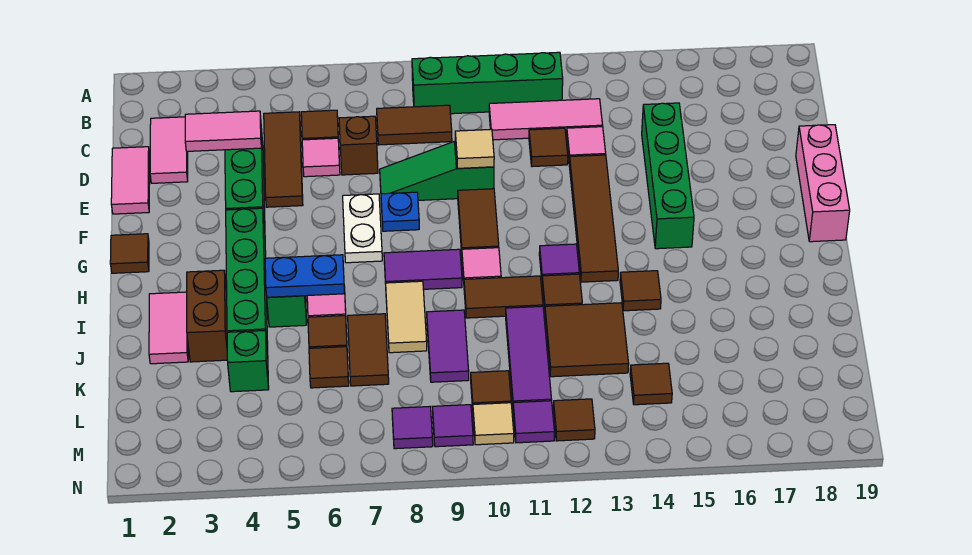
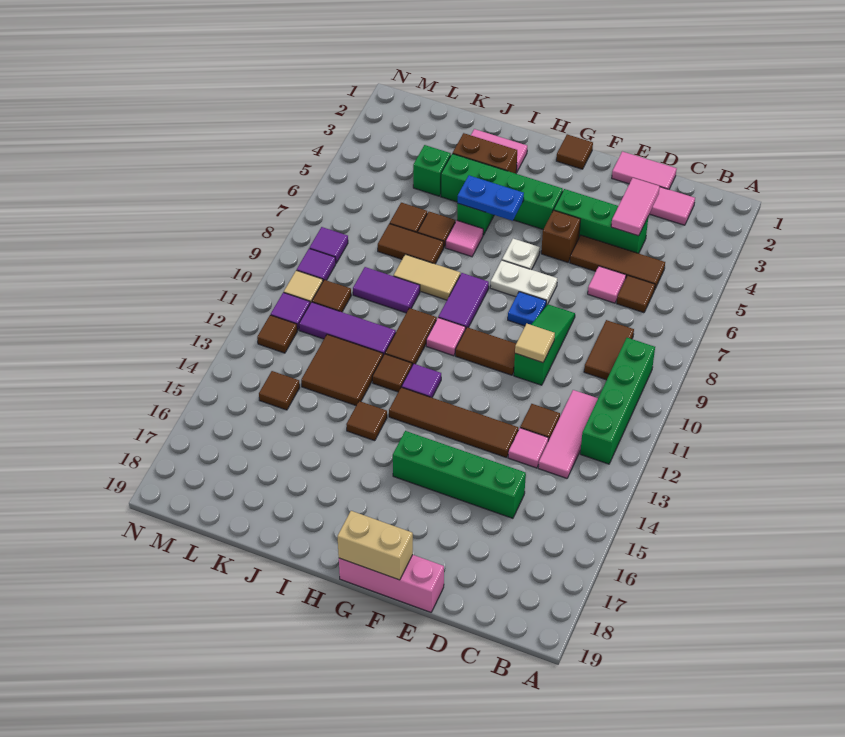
brown brick D7 level 1 -> brown brick F5 level 1
none -> tan brick F19:G19 level 2
none -> white plate G6 level 1
blue plate I5:I6 level 2 -> blue plate H5:I5 level 2

